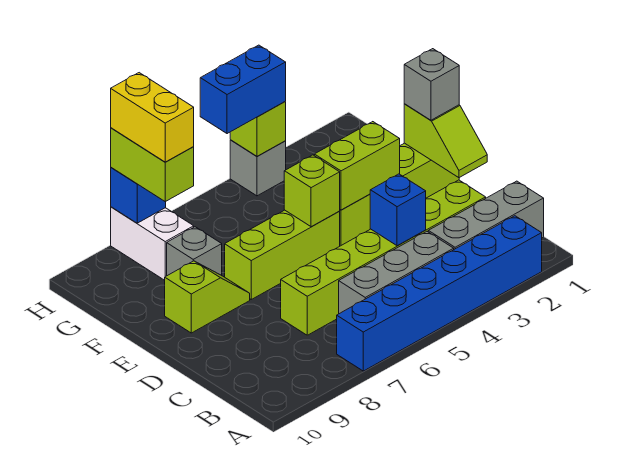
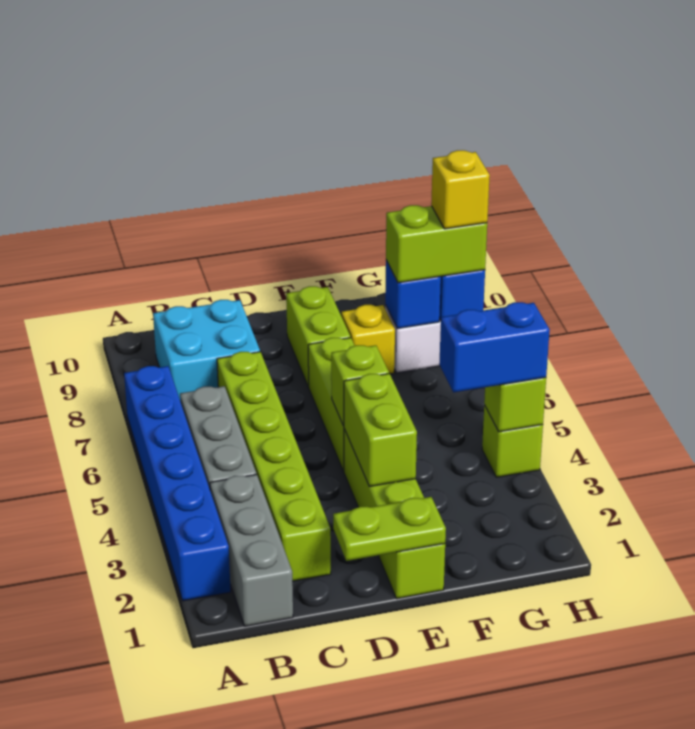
none -> cyan brick B8:C9 level 1
blue brick C4 level 2 -> blue brick G8 level 2
lime slope D1:E1 level 2 top E -> lime plate D1:E1 level 2
grey brick E1 level 3 -> none
lime slope E8:E9 level 1 top 9 -> lime brick E8:E9 level 1
grey brick F8 level 1 -> yellow brick F8 level 1
yellow brick G8:H8 level 4 -> yellow brick H8 level 4
grey brick H4 level 1 -> lime brick H4 level 1
blue brick H4:H5 level 3 -> blue brick G4:H4 level 3

